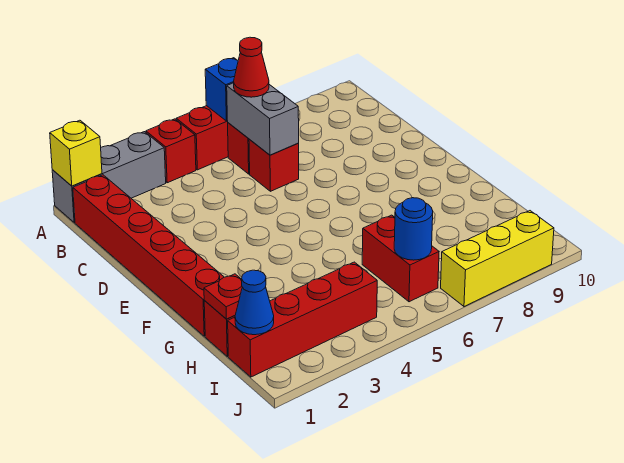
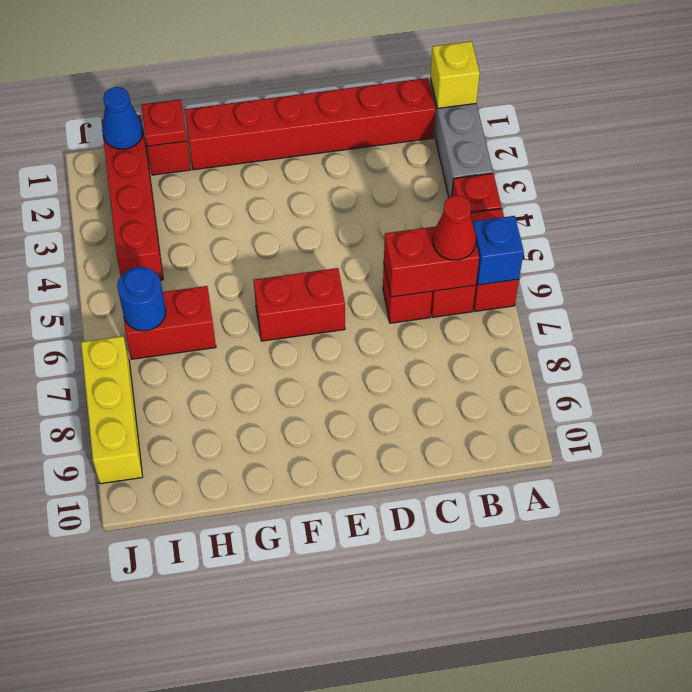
grey brick B6:C6 level 2 -> red brick B6:C6 level 2
none -> red brick E6:F6 level 1

